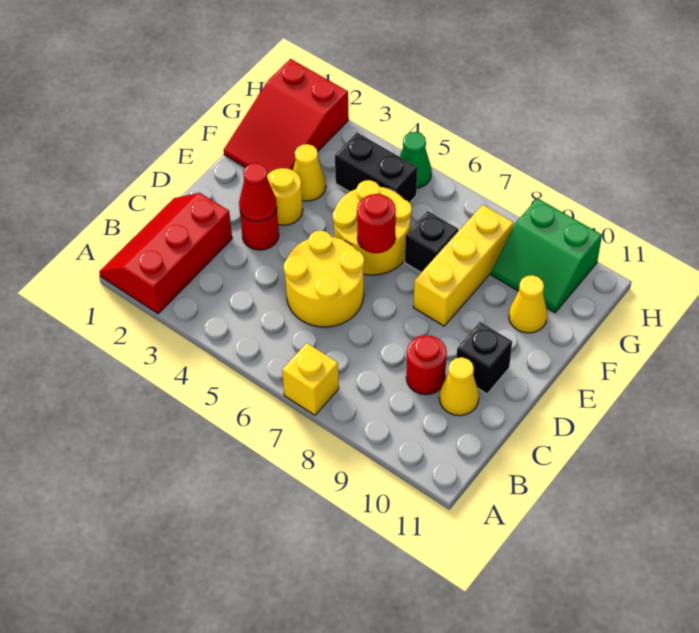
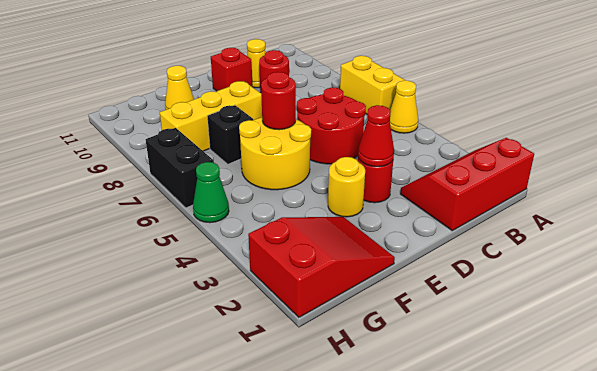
red slope A1:C2 level 1 top 2 -> red slope A1:C2 level 1 top 1
yellow brick A7 level 1 -> yellow brick A6:A7 level 1
yellow round brick C5:D6 level 1 -> red round brick C5:D6 level 1
black brick D10 level 1 -> red brick D10 level 1
yellow cone F3 level 1 -> yellow cone A5 level 1
black brick G4:G5 level 1 -> black brick H6:H7 level 1
green slope G9:H10 level 1 top H -> none

